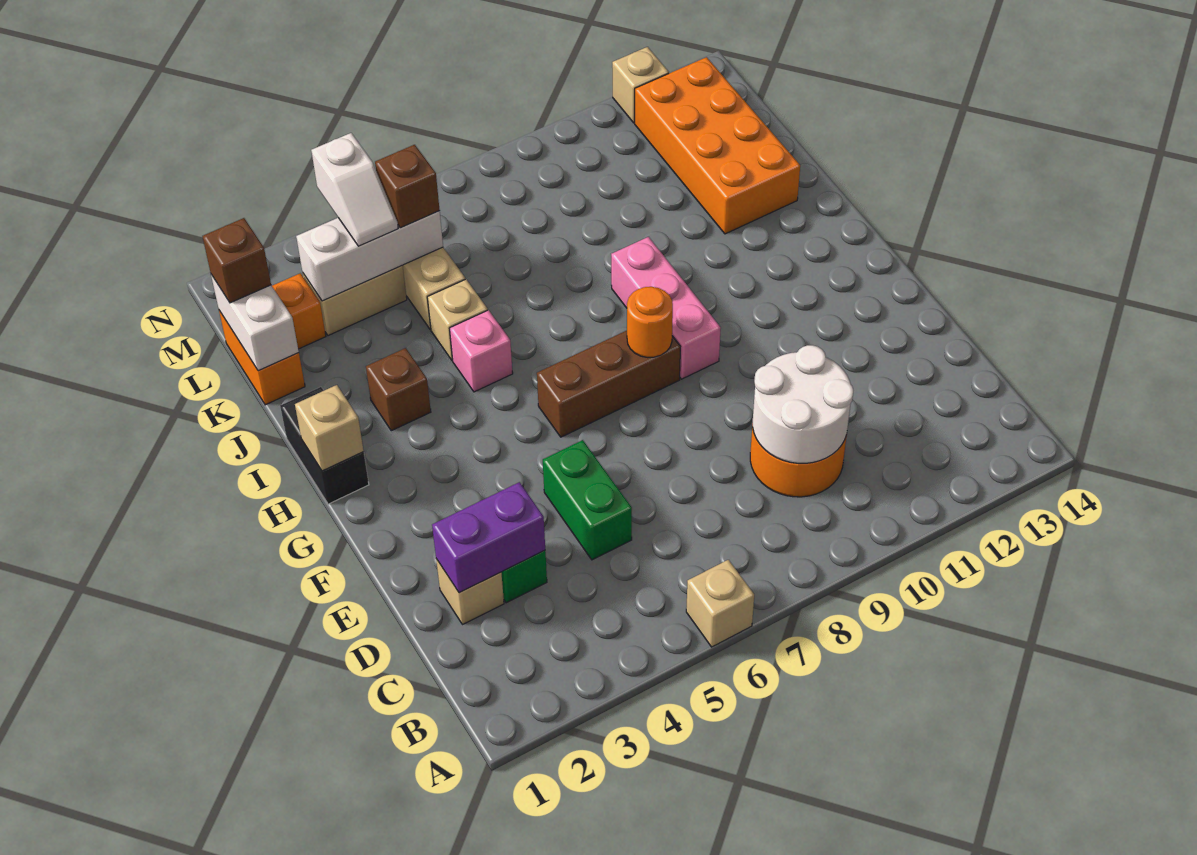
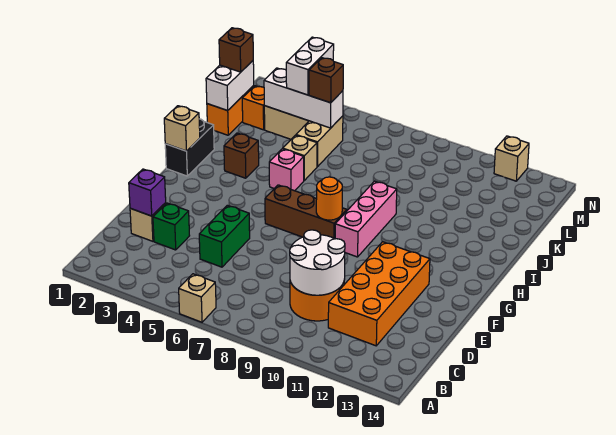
purple brick D2:D3 level 2 -> purple brick D2 level 2
orange brick J12:M13 level 1 -> orange brick C11:F12 level 1
white slope L4:M4 level 3 top M -> white brick L4:M4 level 3

